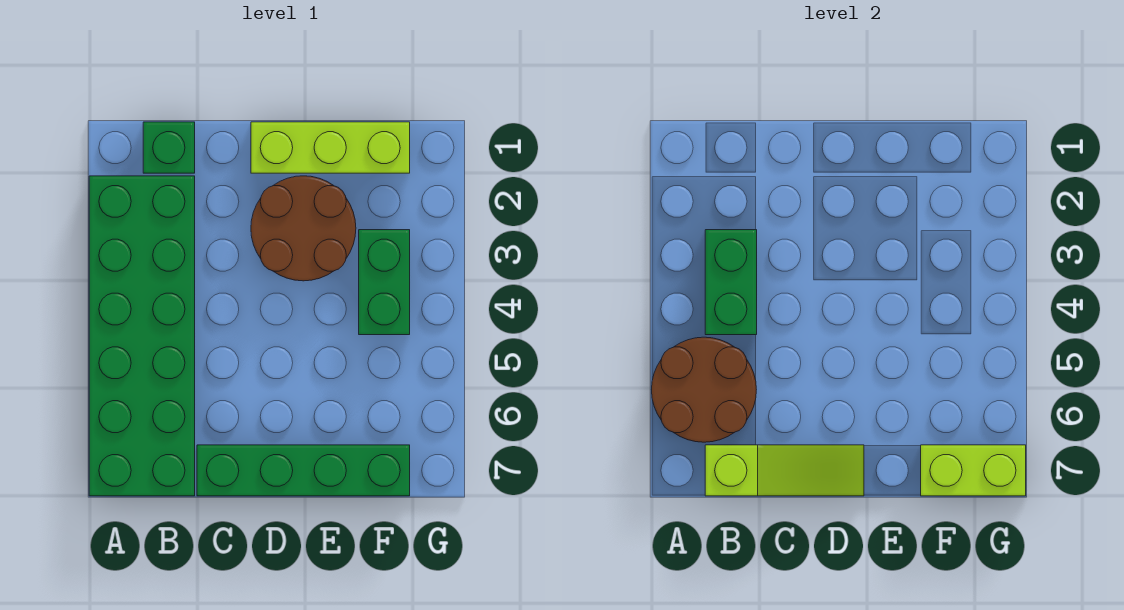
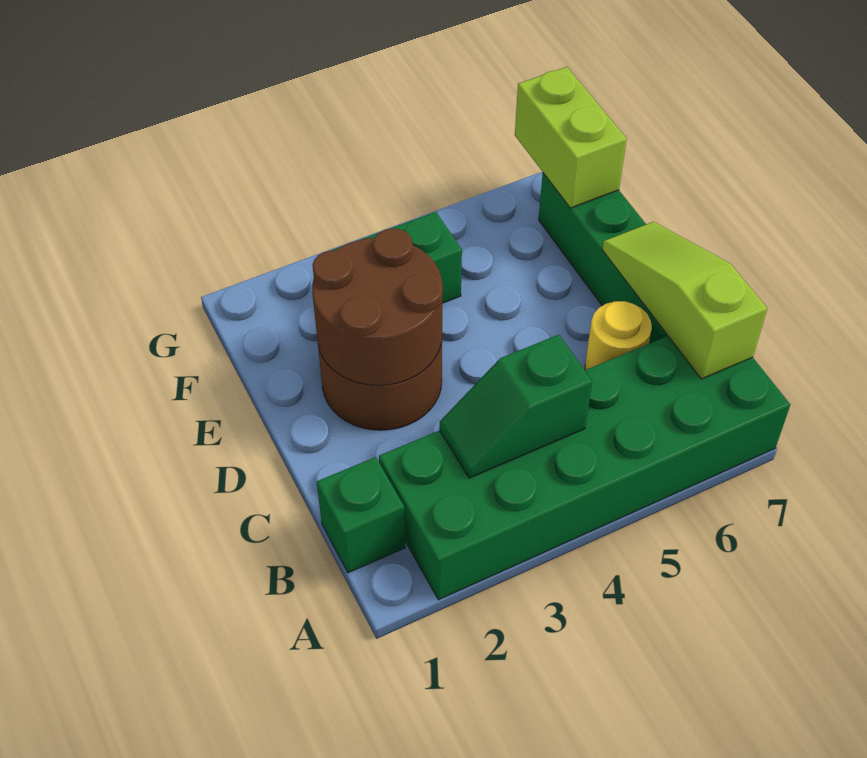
brown round brick A5:B6 level 2 -> brown round brick D2:E3 level 2
green brick B3:B4 level 2 -> green slope B3:B4 level 2 top 4
none -> yellow round brick C6 level 1
lime brick D1:F1 level 1 -> none

